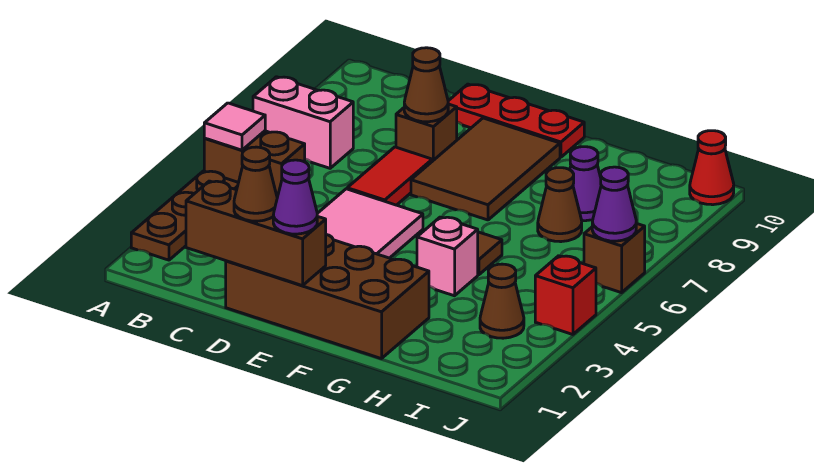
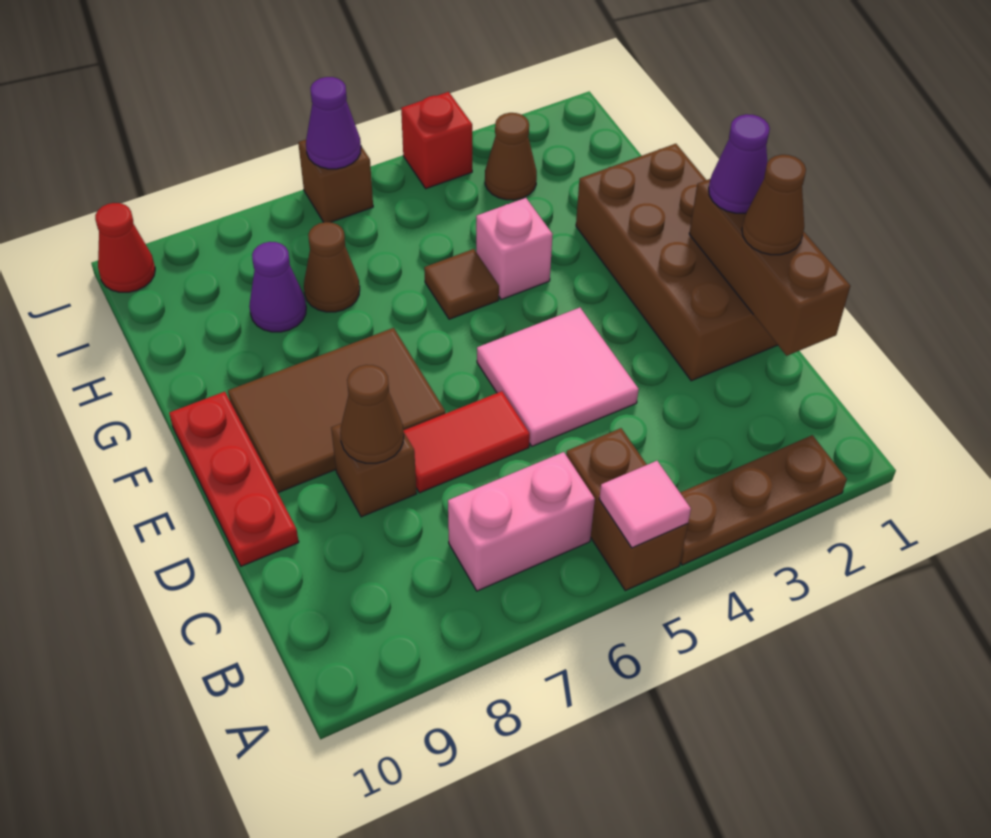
pink brick A7:B7 level 1 -> pink brick B6:B7 level 1

